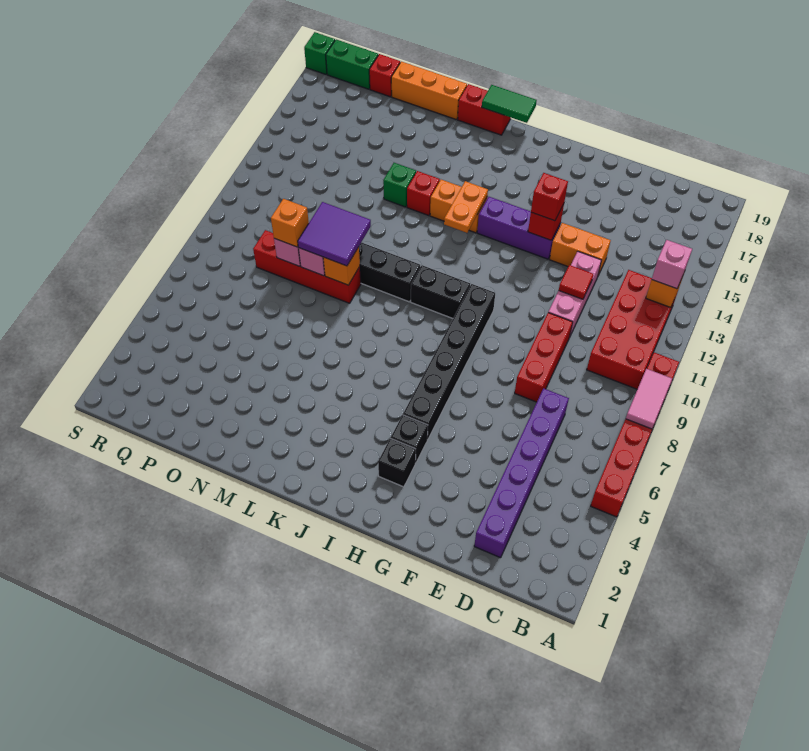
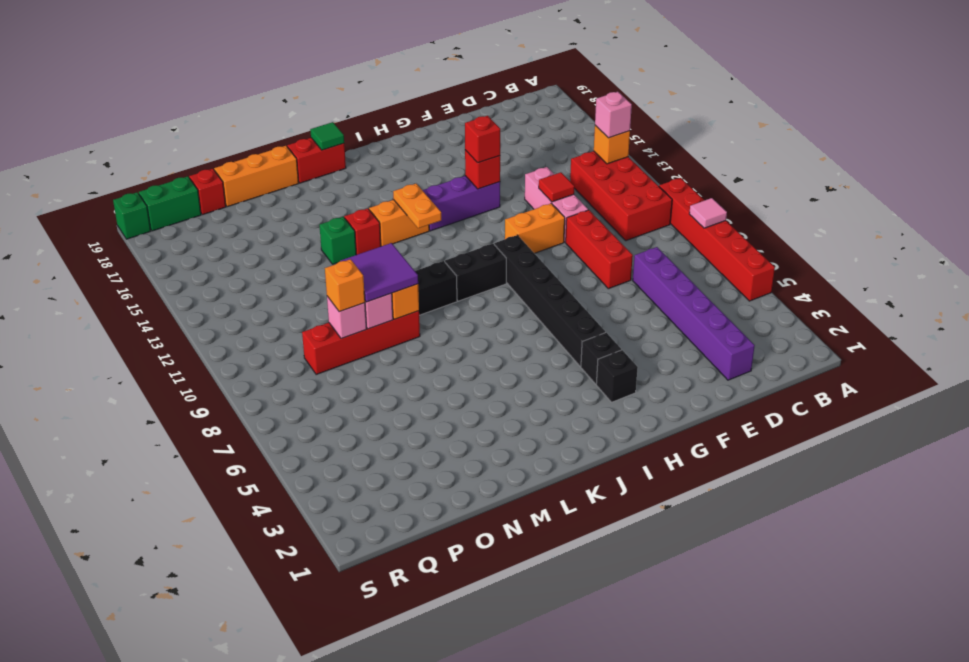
pink tile A8:A9 level 2 -> pink tile A8 level 2
orange brick E14:F14 level 1 -> orange brick F11:G11 level 1
green tile J19:K19 level 2 -> green tile K19 level 2

